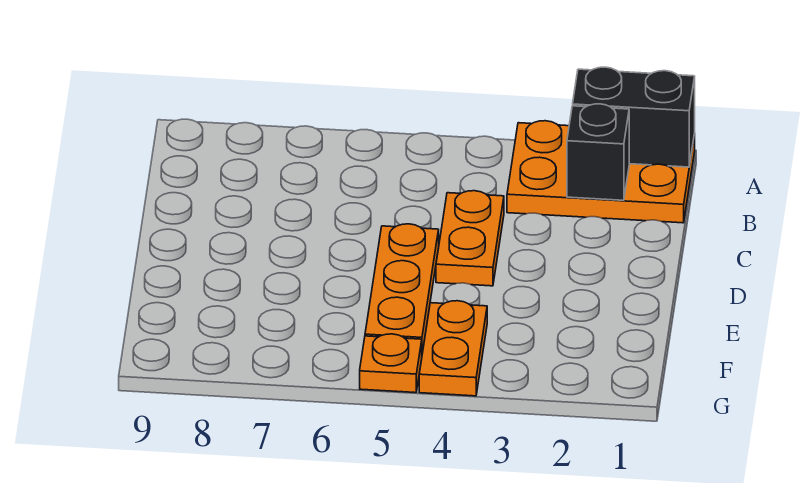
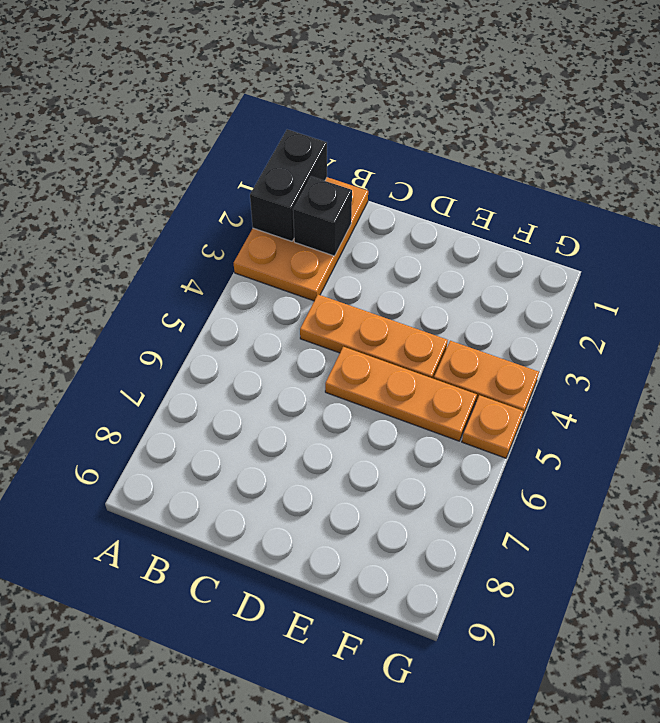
orange plate C4:D4 level 1 -> orange plate C4:E4 level 1

